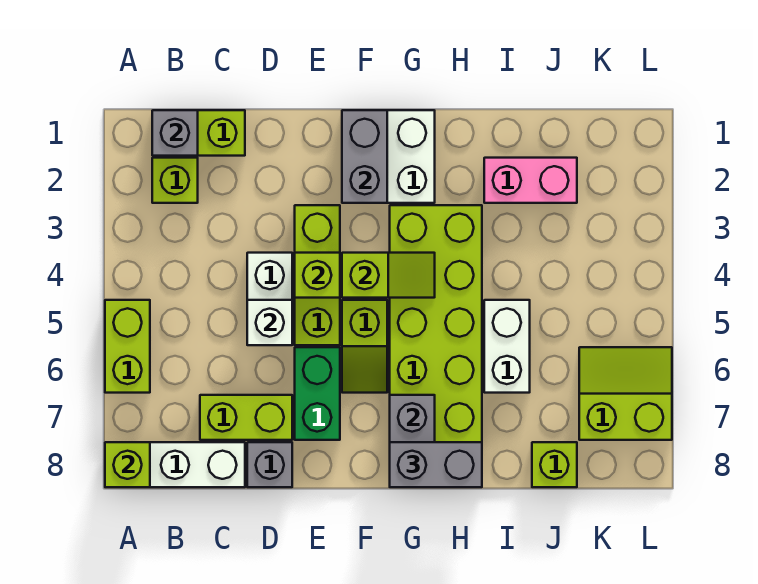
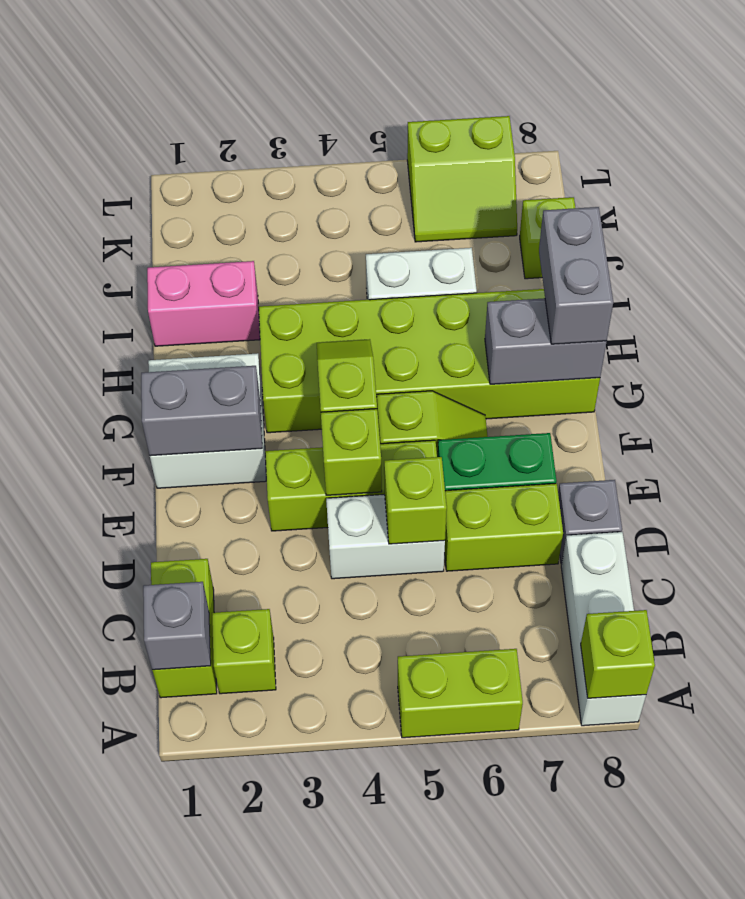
lime brick C7:D7 level 1 -> lime brick D6:D7 level 1
white brick D5 level 2 -> lime brick D5 level 2
pink brick I2:J2 level 1 -> pink brick I1:I2 level 1
lime slope K6:L7 level 1 top 7 -> lime slope K6:L7 level 1 top L

